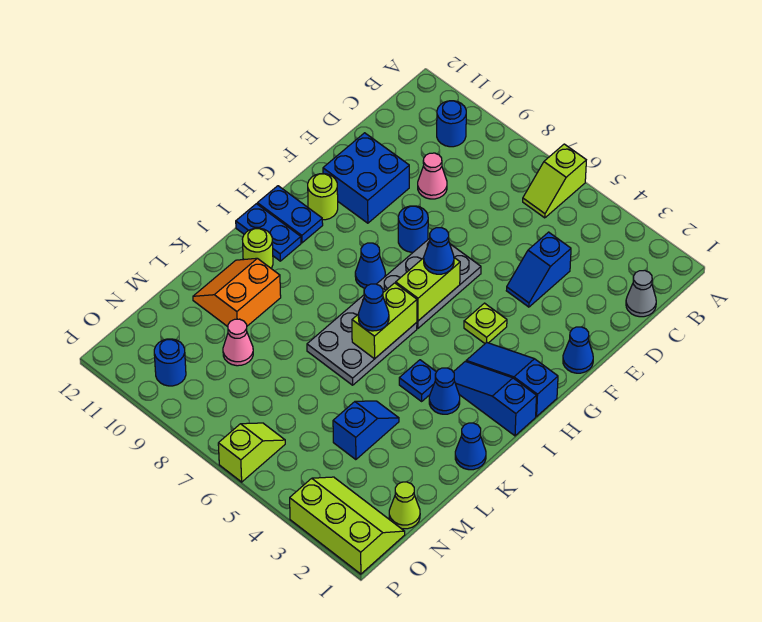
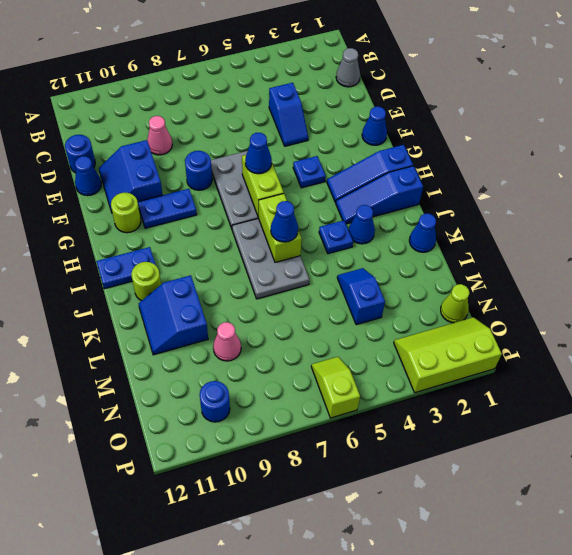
lime slope A6:B6 level 1 top A -> none
blue round brick B10 level 1 -> blue round brick D12 level 1
blue brick E10:F11 level 1 -> blue slope E10:F11 level 1 top 10
lime plate G4 level 1 -> blue plate G4 level 1
blue cone H8 level 1 -> blue cone E12 level 1
blue plate H11:H12 level 1 -> blue plate G9:G10 level 1
orange slope K10:L11 level 1 top 10 -> blue slope K10:L11 level 1 top 10

